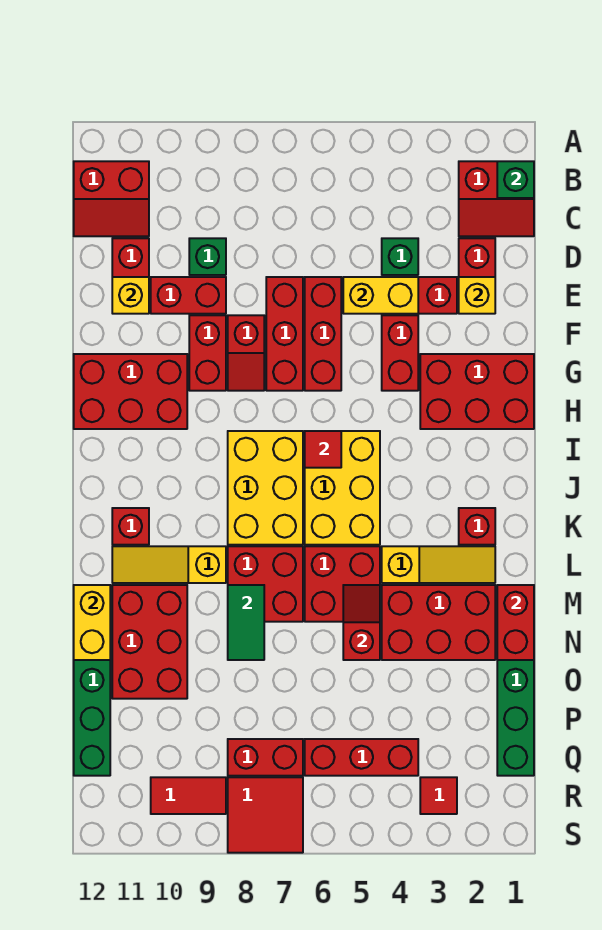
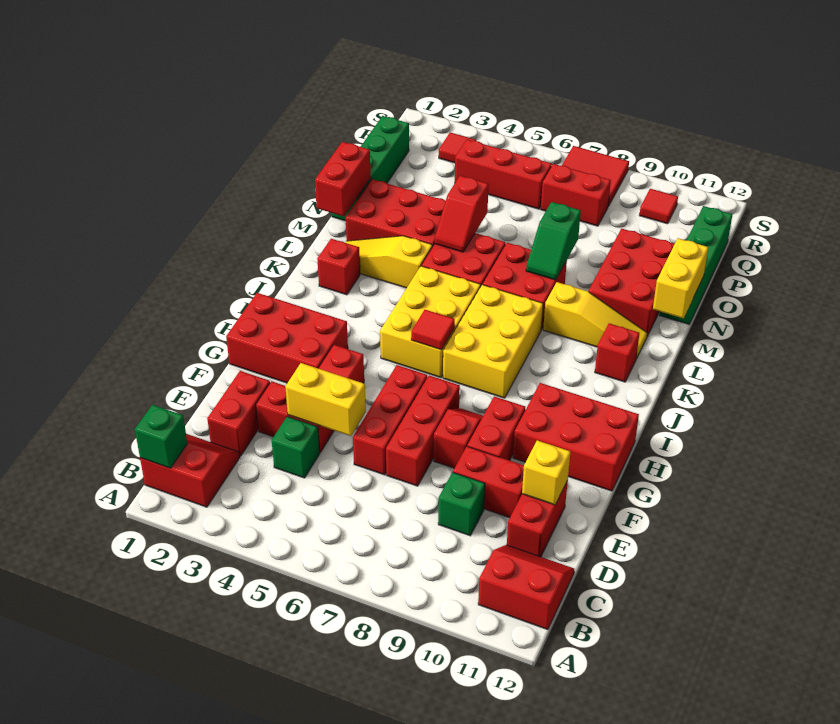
yellow brick E2 level 2 -> none
green tile M8:N8 level 2 -> green slope M8:N8 level 2 top N
red tile R9:R10 level 1 -> red tile R10 level 1

